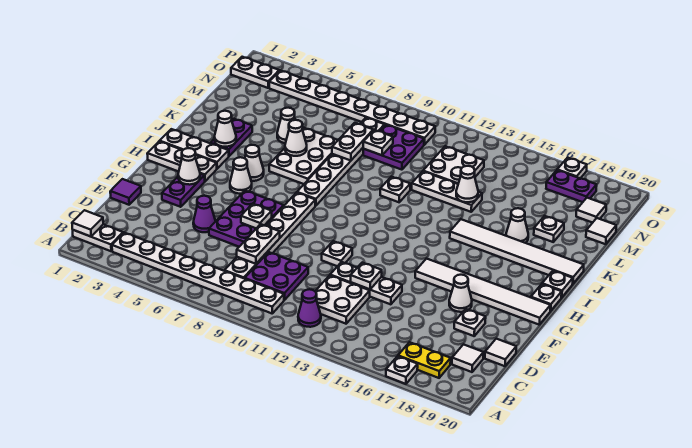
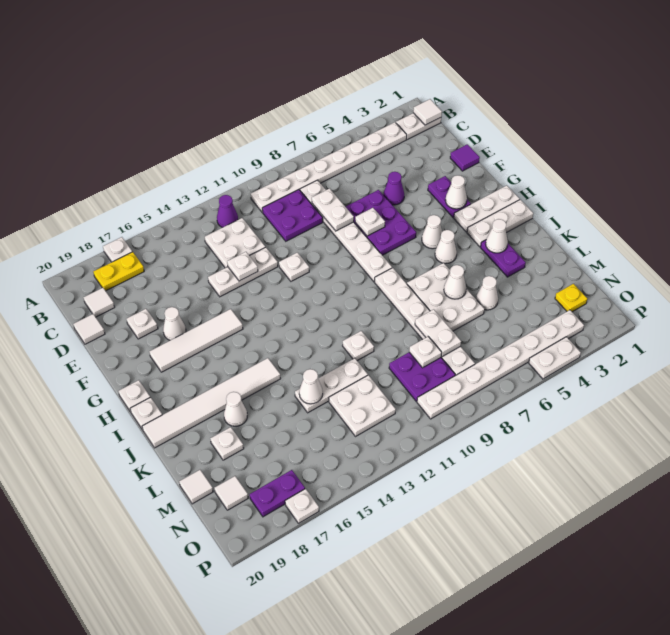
white tile G15:G20 level 1 -> white tile G15:G18 level 1
none -> yellow plate N2 level 1
white plate O1:O2 level 1 -> white plate P4:P5 level 1

